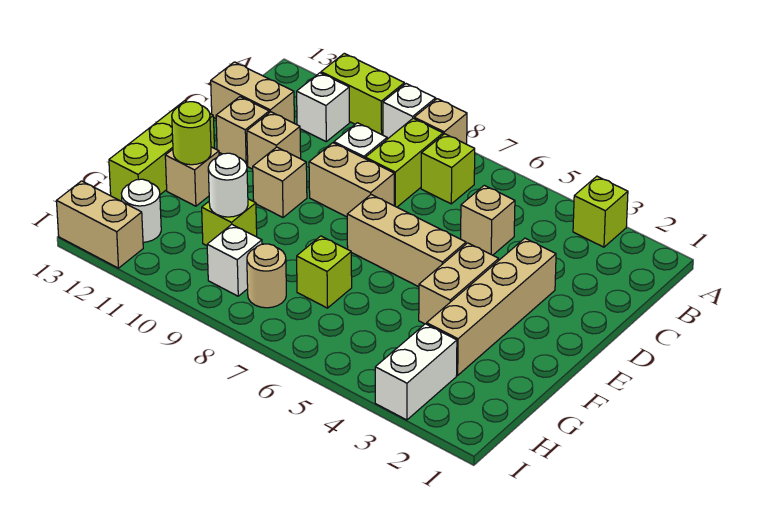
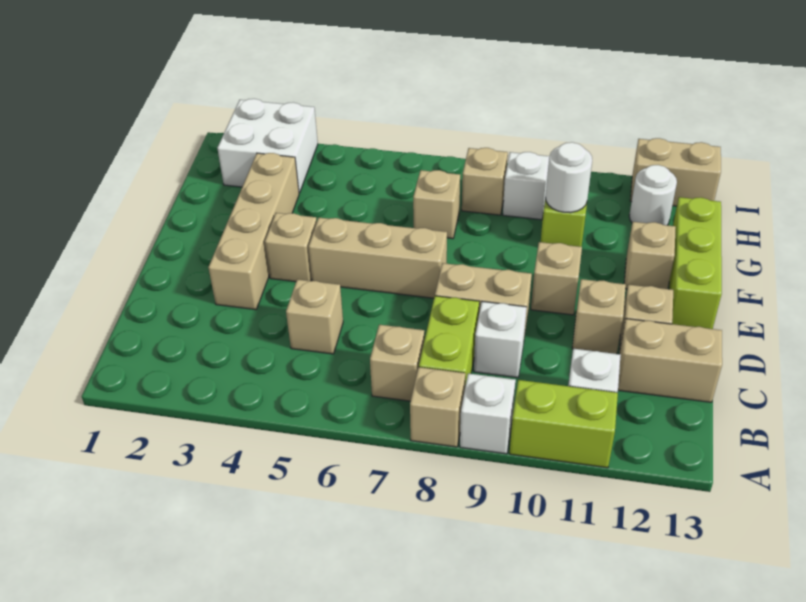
lime brick A3 level 1 -> none
lime brick B7 level 1 -> tan brick B7 level 1
tan brick E4:F4 level 1 -> tan brick E4 level 1
lime round brick F12 level 2 -> none
lime brick G7 level 1 -> tan brick G7 level 1
white brick H3:I3 level 1 -> white brick H2:I3 level 1
tan round brick H8 level 1 -> tan brick H8 level 1

